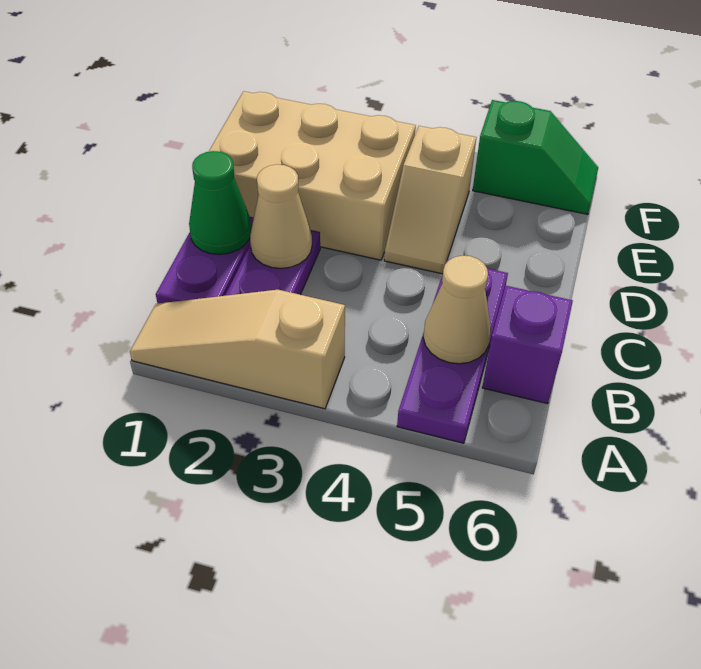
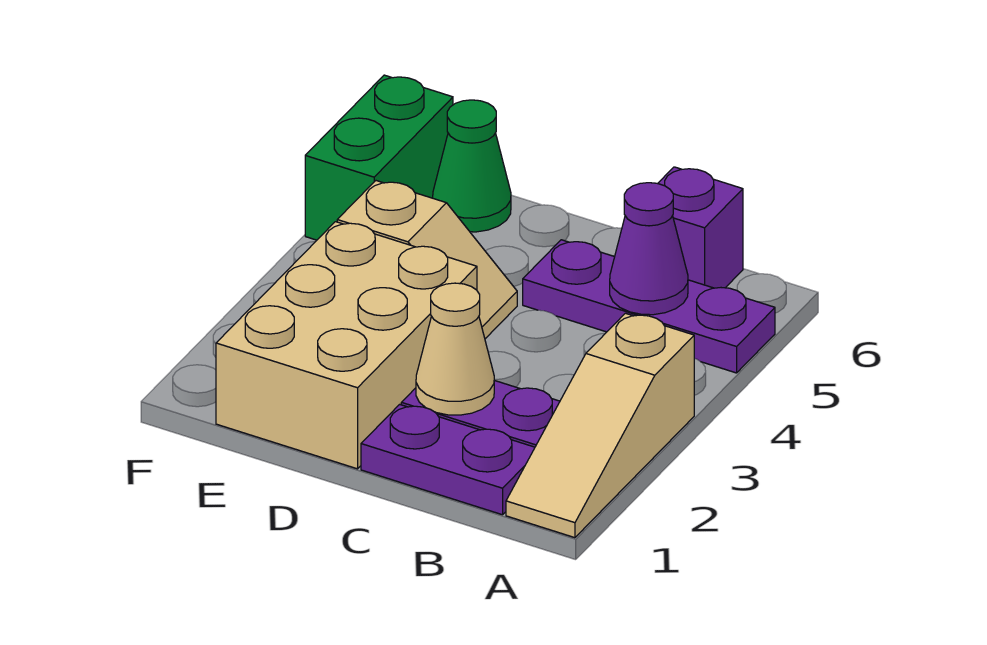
tan cone B5 level 2 -> purple cone B5 level 2
green cone C1 level 2 -> green cone E6 level 1
green slope F5:F6 level 1 top 5 -> green brick F5:F6 level 1

